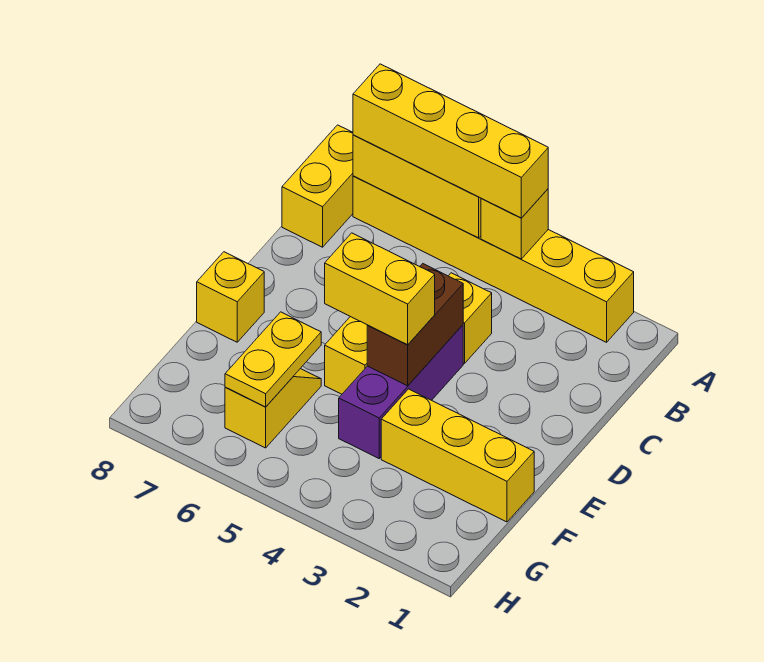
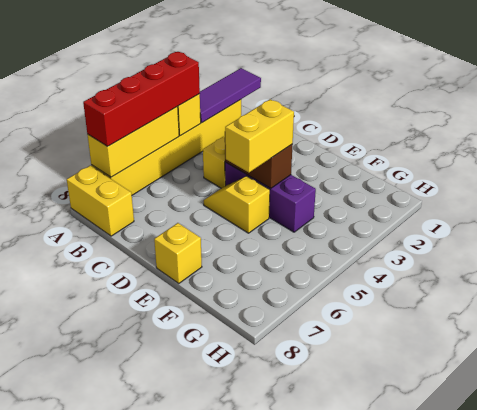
none -> purple tile A1:A3 level 2
yellow brick A4:A7 level 3 -> red brick A4:A7 level 3
yellow brick F1:F3 level 1 -> none
yellow slope F6:G6 level 1 top G -> none
yellow plate F6:G6 level 2 -> none

